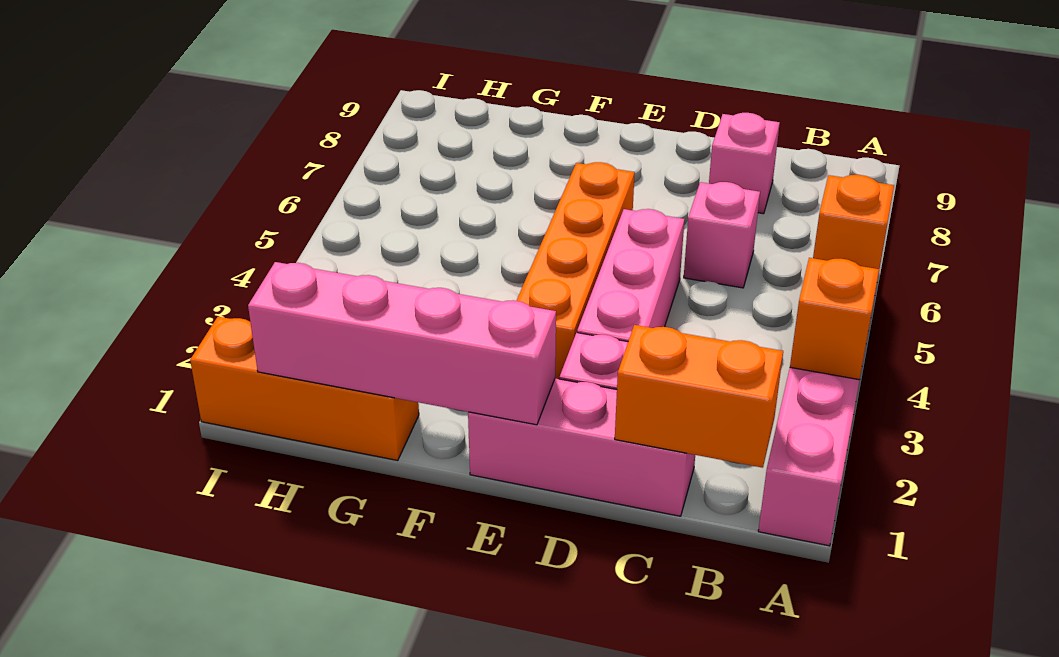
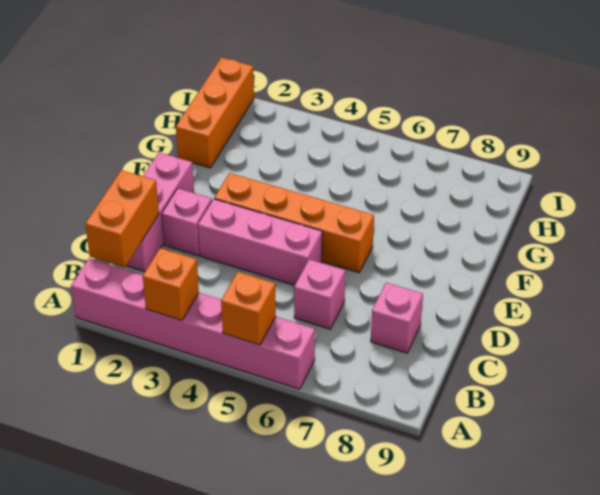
pink brick E1:H1 level 2 -> none

